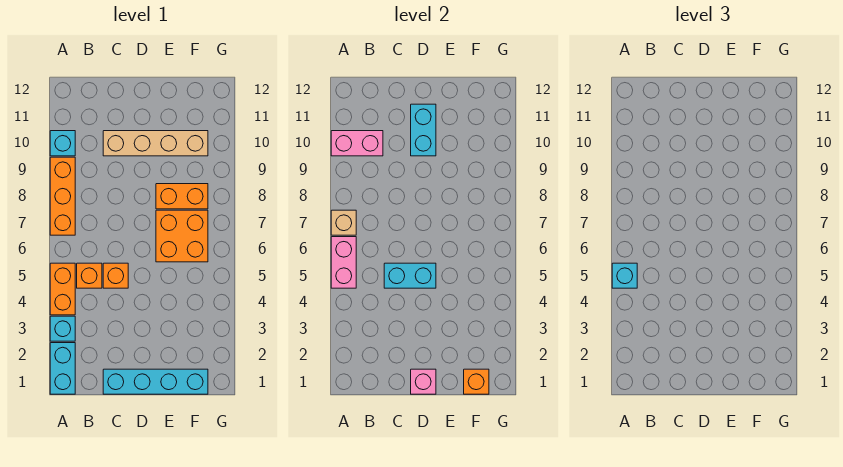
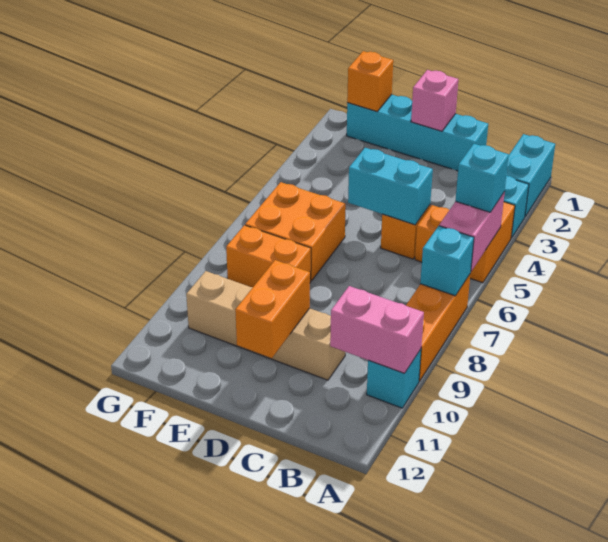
tan brick A7 level 2 -> cyan brick A7 level 2
cyan brick D10:D11 level 2 -> orange brick D10:D11 level 2

